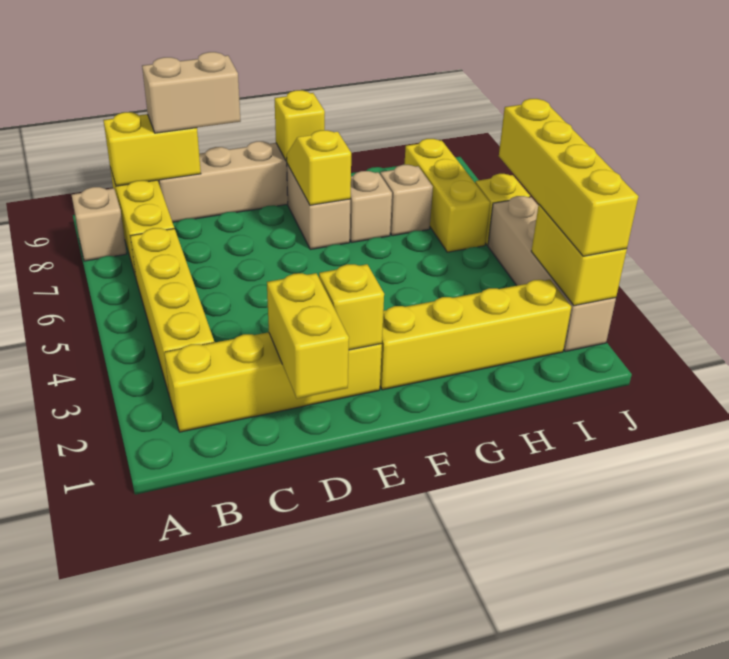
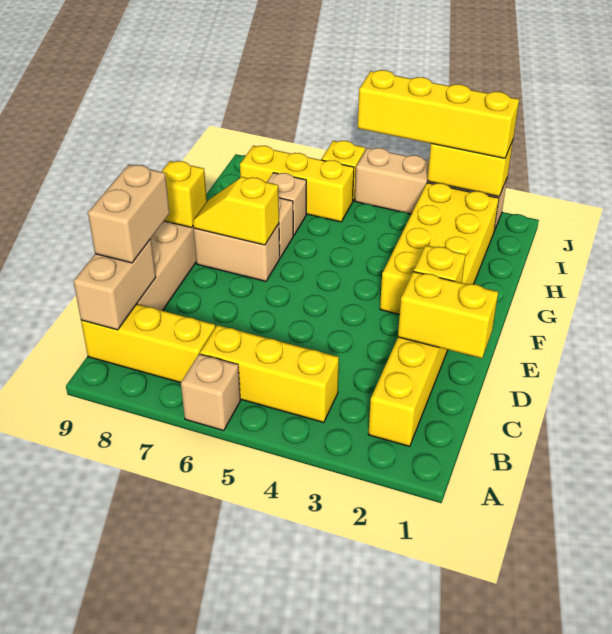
tan brick A8 level 1 -> tan brick A6 level 1
yellow brick B3:B6 level 1 -> yellow brick B4:B6 level 1
yellow brick B9:C9 level 2 -> tan brick B9:C9 level 2
yellow brick F2:I2 level 1 -> yellow brick F2:I3 level 1

